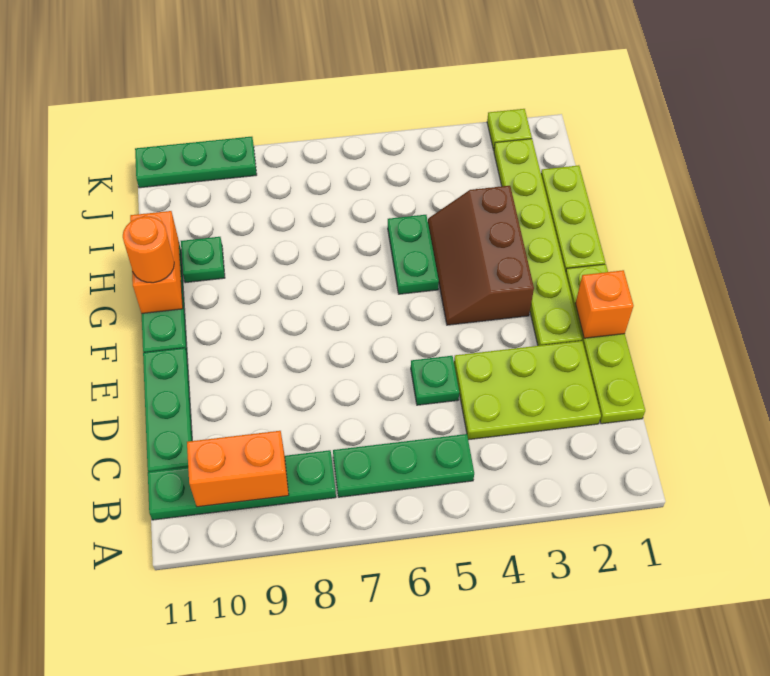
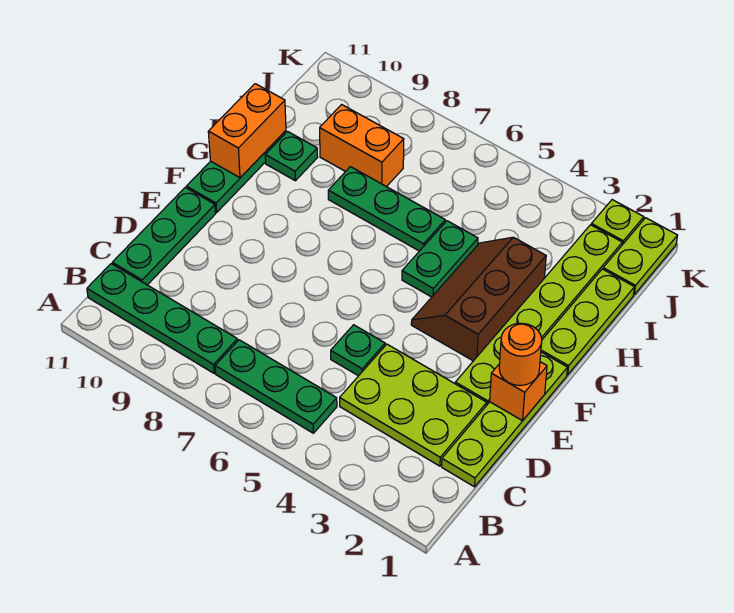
orange brick B9:B10 level 2 -> orange brick I8:I9 level 1
orange round brick G11 level 3 -> orange round brick E1 level 3
none -> lime plate J1:K1 level 1
green plate K9:K11 level 1 -> green plate H6:H8 level 1

